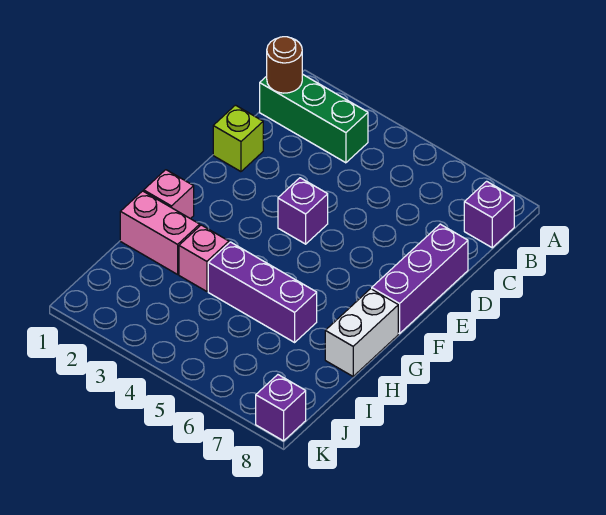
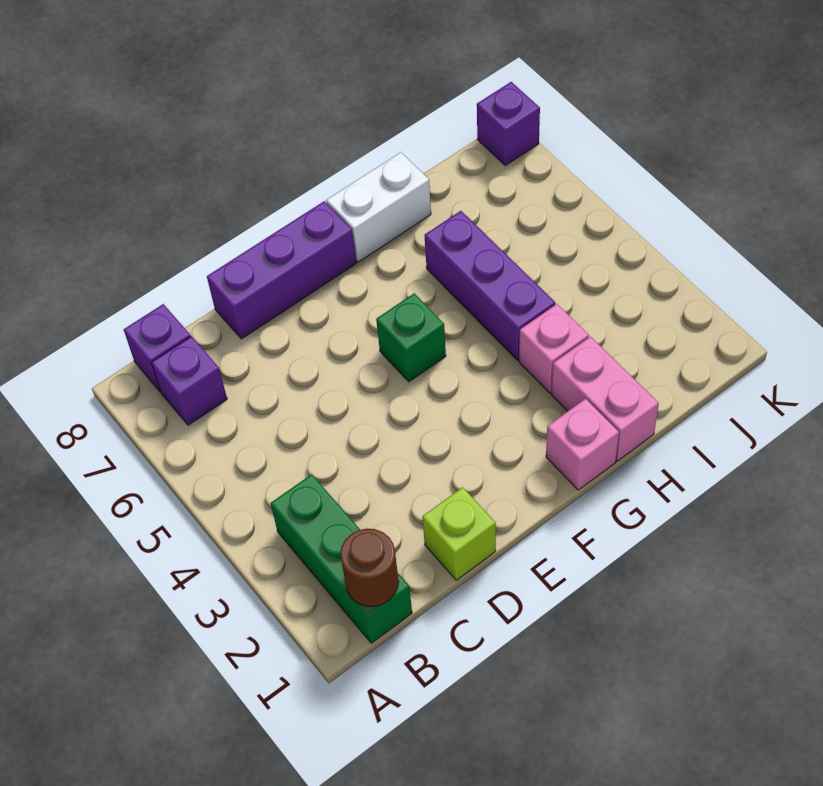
purple brick E4 level 1 -> purple brick B7 level 1
none -> green brick F5 level 1

